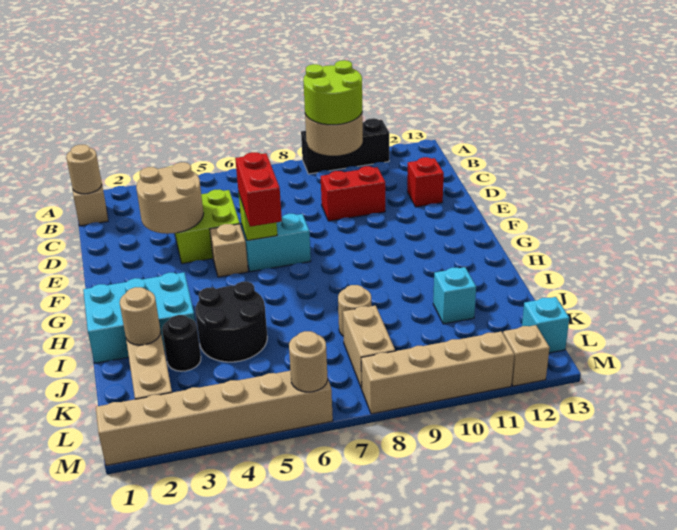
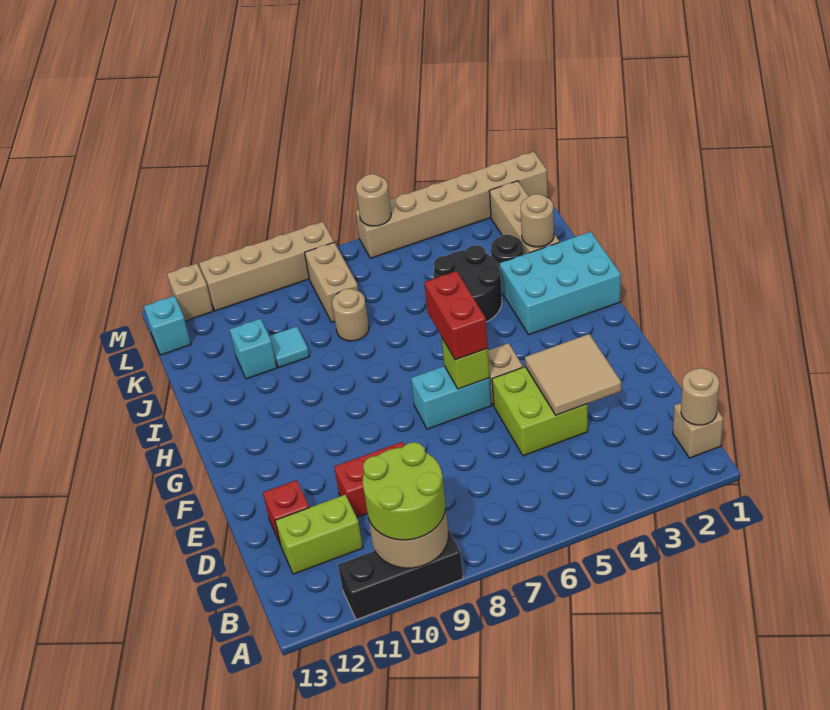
none -> lime brick C11:C12 level 1
tan round brick D3:E4 level 2 -> tan tile D3:E4 level 2
none -> cyan tile J10 level 1

